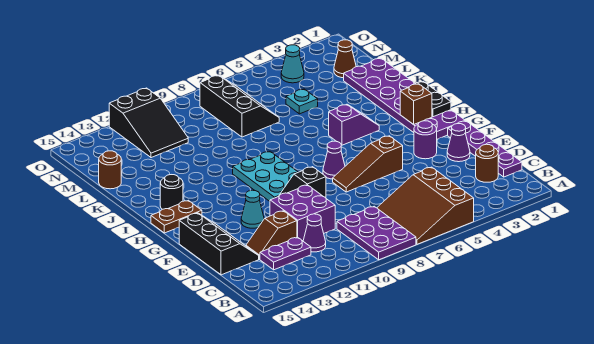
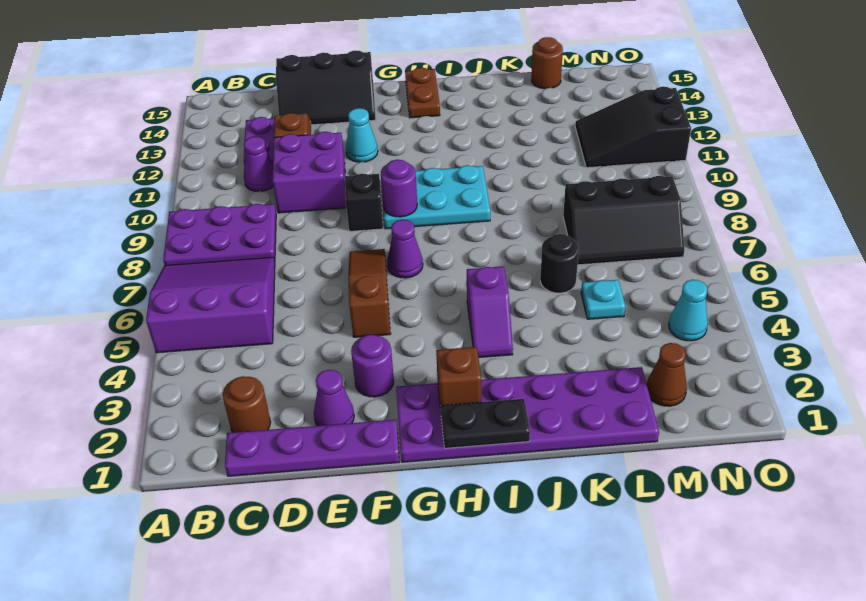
brown slope A5:C7 level 1 top 5 -> purple slope A5:C7 level 1 top 5
none -> purple round brick G9 level 2
black round brick I14 level 1 -> black round brick K6 level 1

